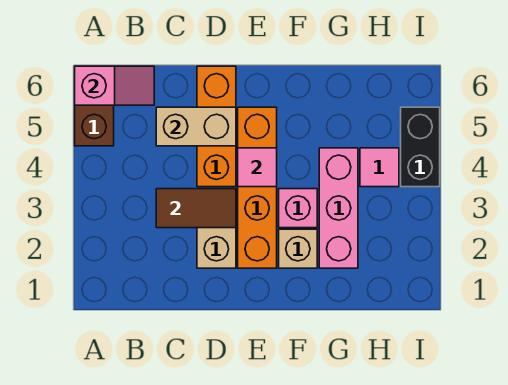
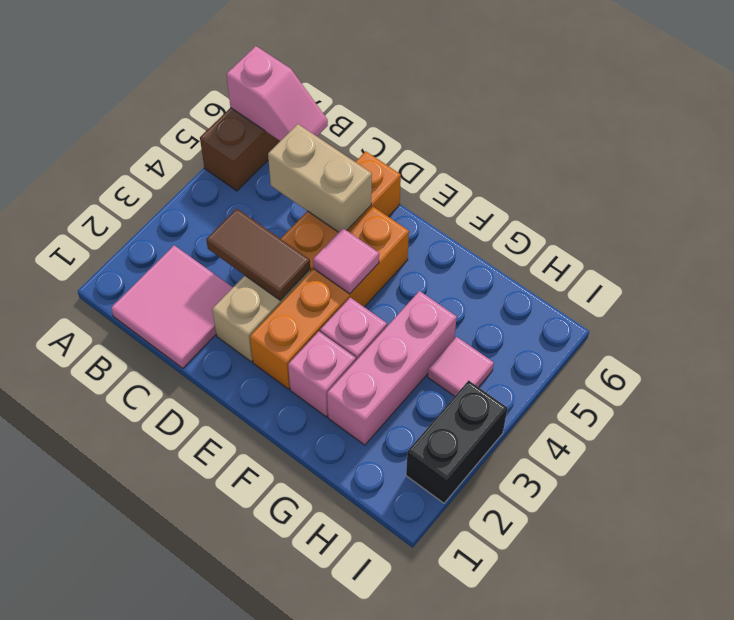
none -> pink tile B1:C2 level 1
tan brick F2 level 1 -> pink brick F2 level 1
black brick I4:I5 level 1 -> black brick I2:I3 level 1

